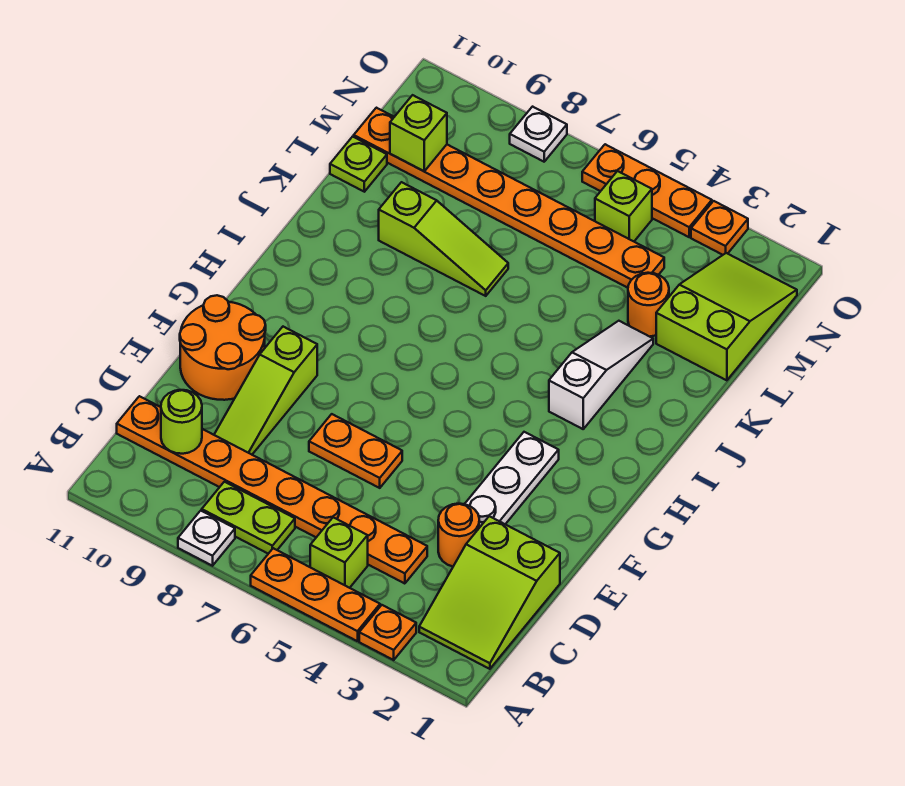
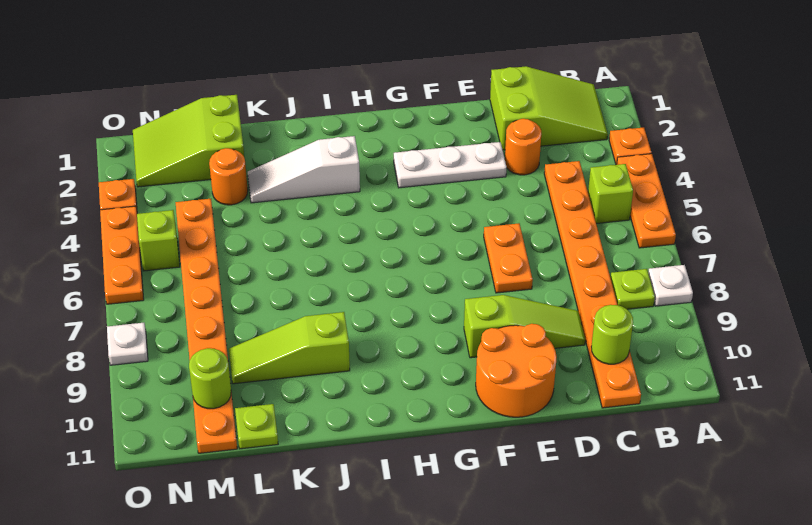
lime plate B7:B8 level 1 -> lime plate B8 level 1
lime slope K7:K9 level 1 top 9 -> lime slope J9:L9 level 1 top J
lime brick M10 level 2 -> lime round brick M10 level 2

